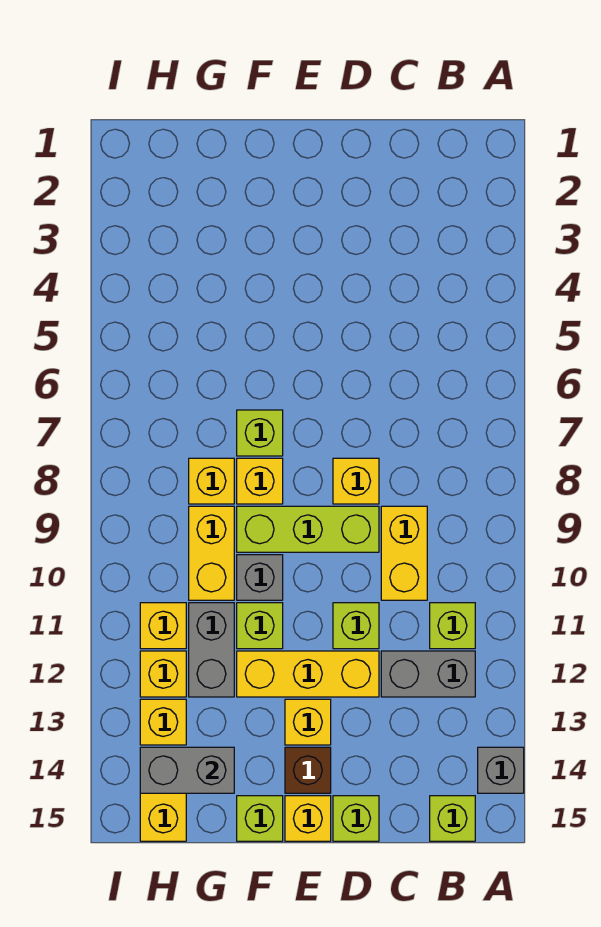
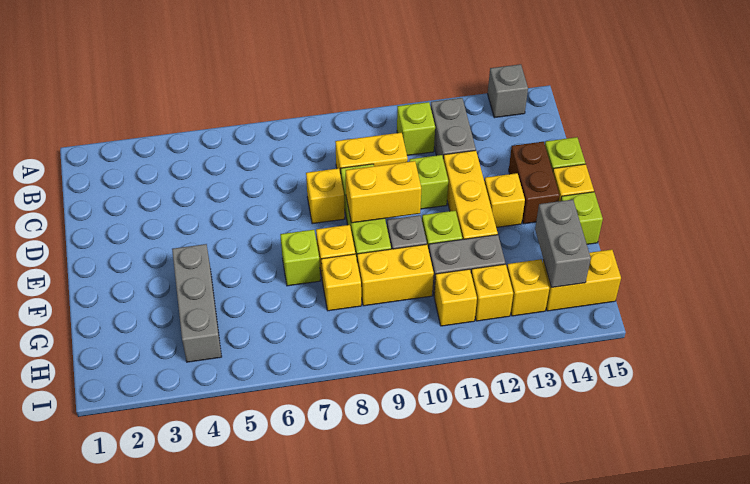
lime brick B15 level 1 -> none
none -> yellow brick E9:E10 level 2
brown brick E14 level 1 -> brown brick D14:E14 level 1
none -> grey brick F4:H4 level 1

